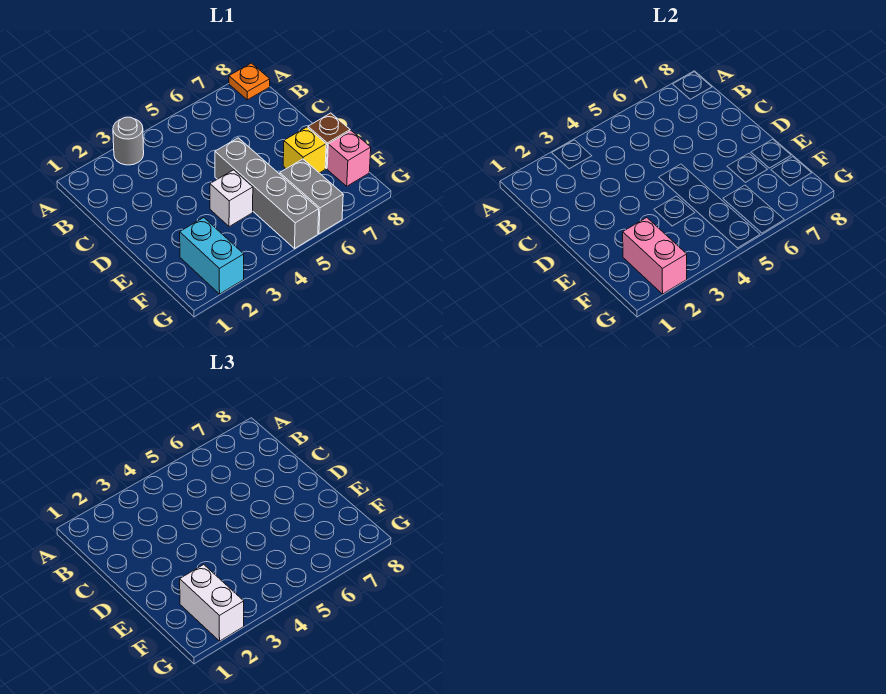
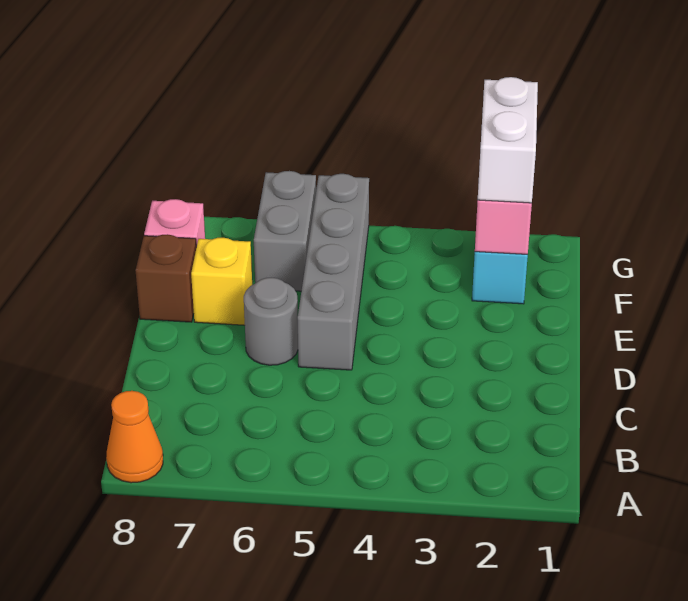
grey round brick A3 level 1 -> grey round brick D6 level 1
orange plate A8 level 1 -> orange cone A8 level 1
white brick E4 level 1 -> none

